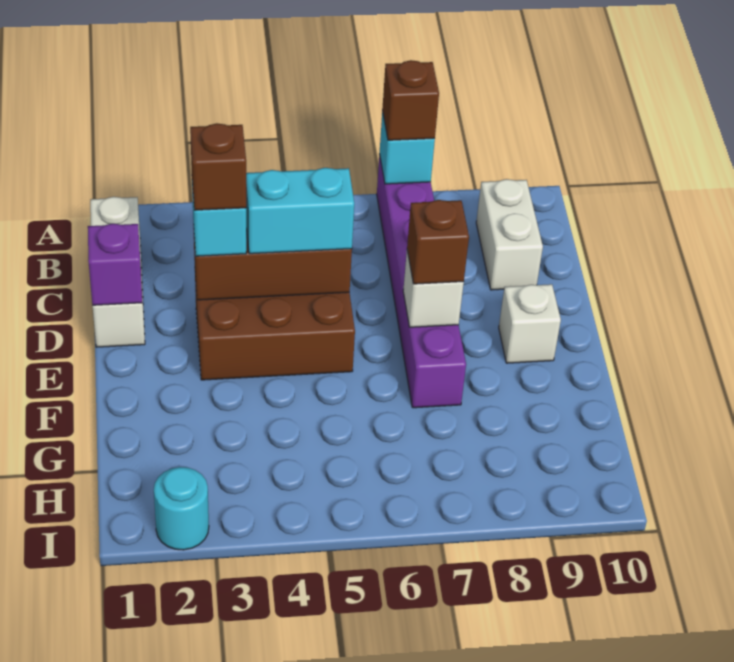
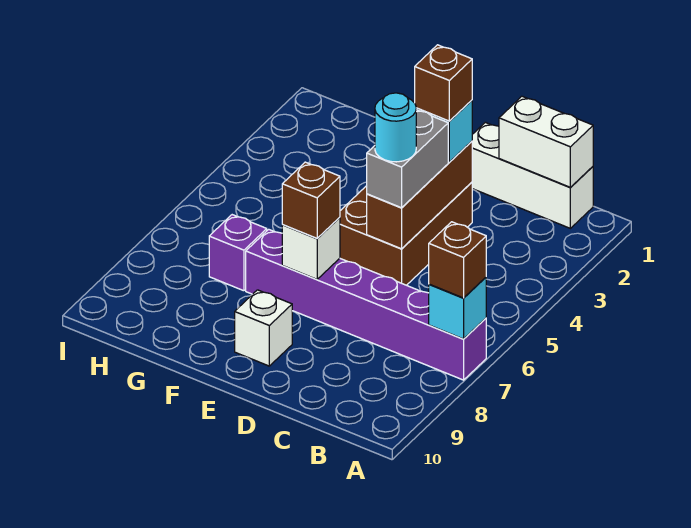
white brick B9:C9 level 1 -> white brick B1:C1 level 2
purple brick D1 level 2 -> purple brick G7 level 1
cyan brick D4:D5 level 3 -> grey brick D4:D5 level 3
cyan round brick I2 level 1 -> cyan round brick D5 level 4

